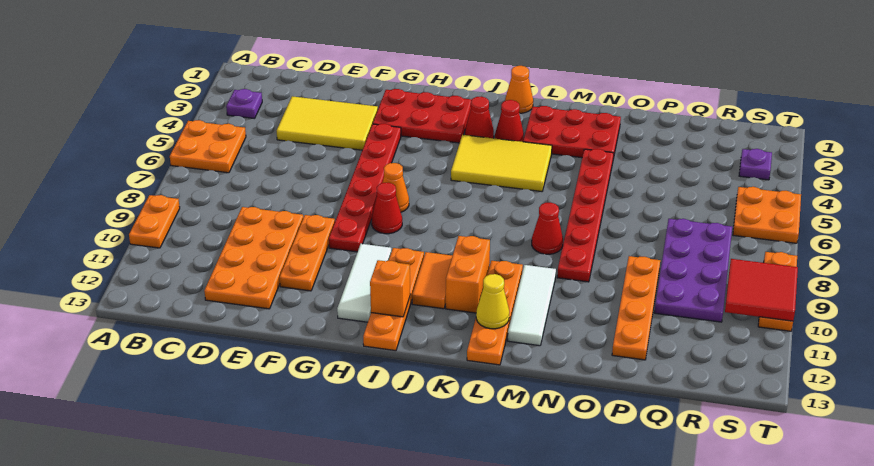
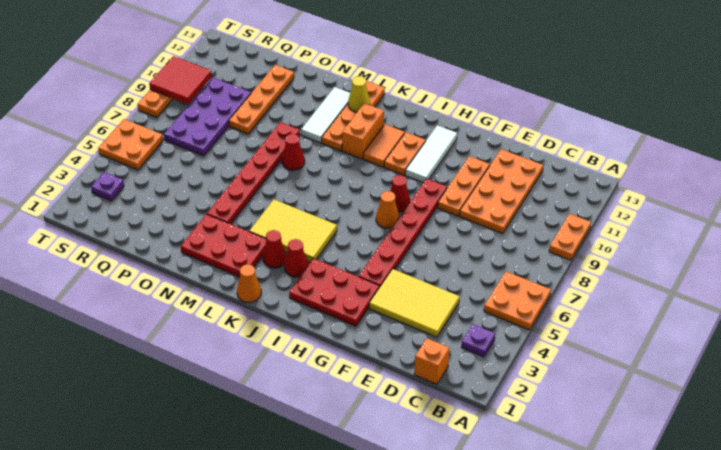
orange plate I10:I13 level 1 -> orange plate I10:I11 level 1
orange brick I12 level 2 -> orange brick C1 level 1

